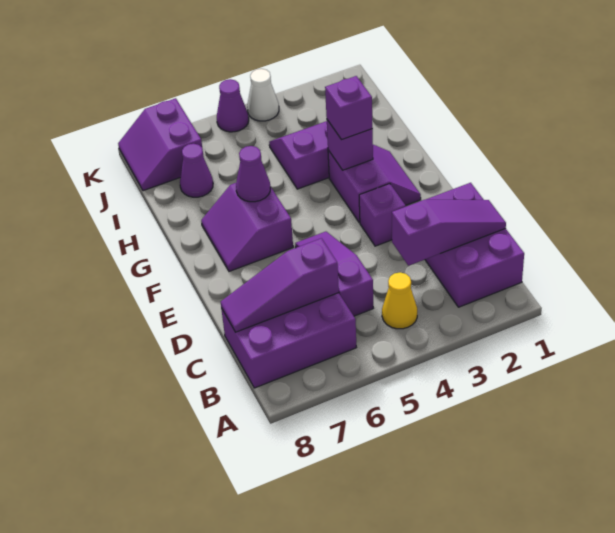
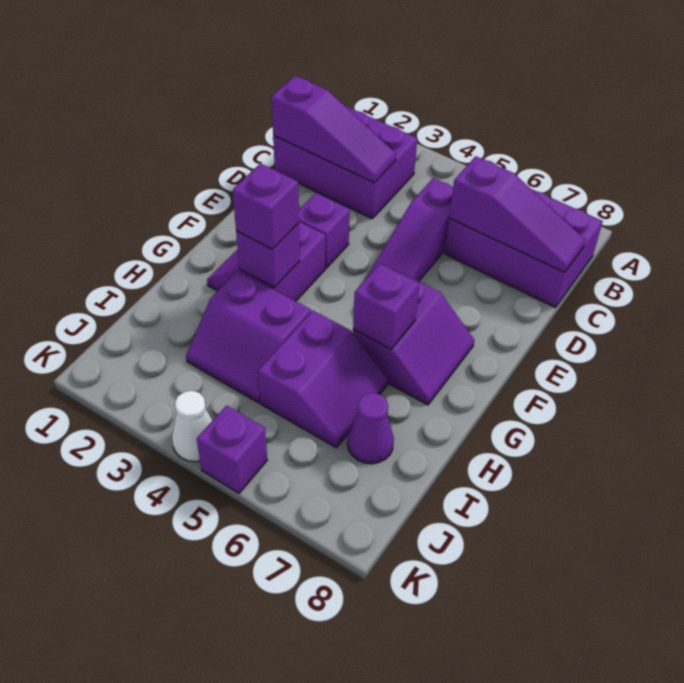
purple brick B1:D2 level 1 -> purple brick B1:C3 level 1
yellow cone B4 level 1 -> none
purple slope C1:C3 level 2 top 3 -> purple slope C1:C3 level 2 top 1
purple cone G6 level 2 -> purple brick G6 level 2
purple slope J7:K8 level 1 top 7 -> purple slope H5:I6 level 1 top 5
purple cone K5 level 1 -> purple brick K5 level 1

